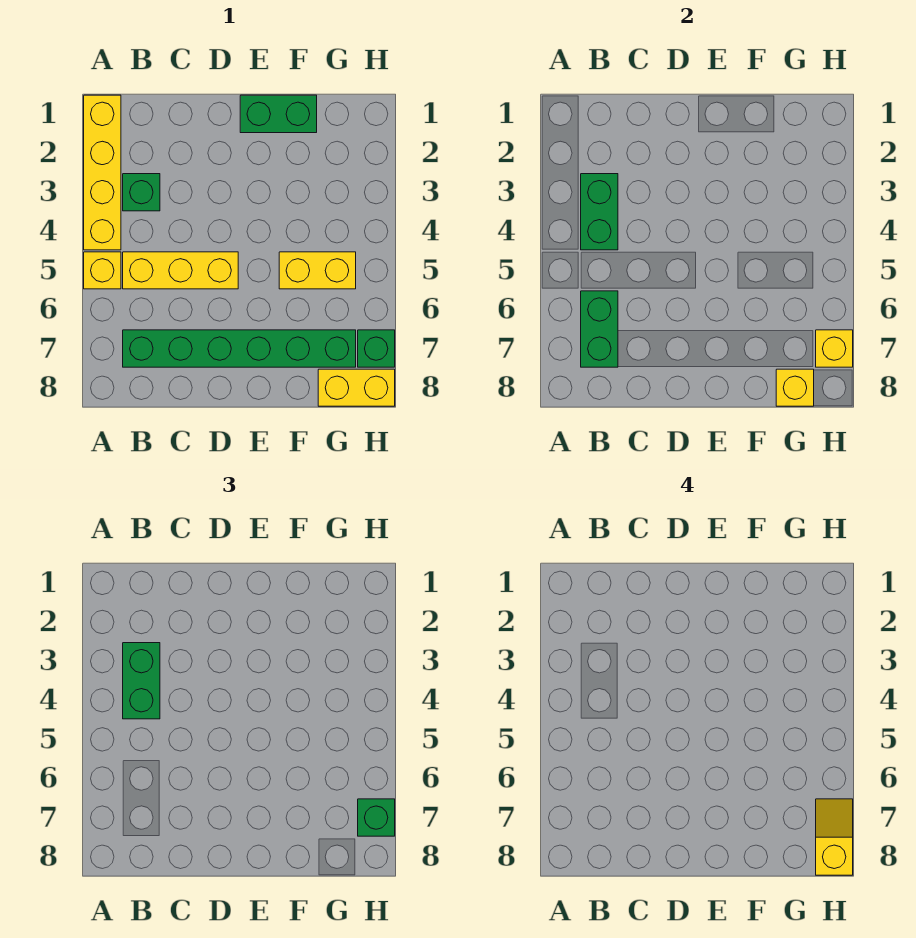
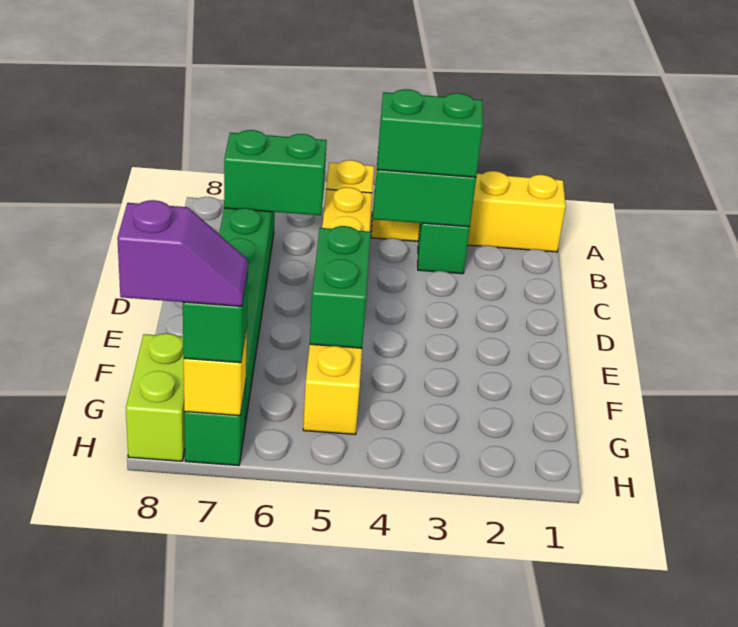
green brick E1:F1 level 1 -> green brick E5:F5 level 2
yellow brick G8:H8 level 1 -> lime brick G8:H8 level 1
yellow brick G8 level 2 -> none
yellow slope H7:H8 level 4 top 8 -> purple slope H7:H8 level 4 top 8

